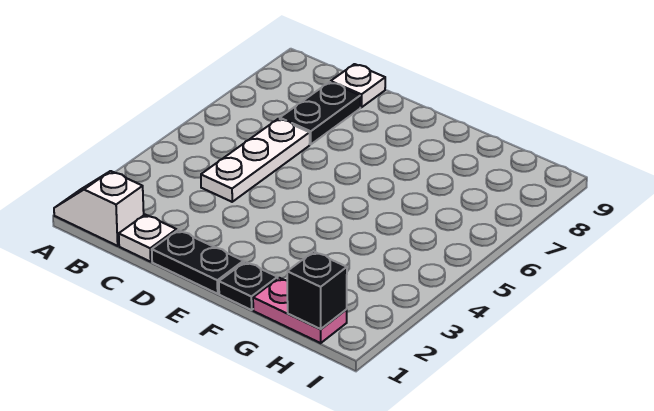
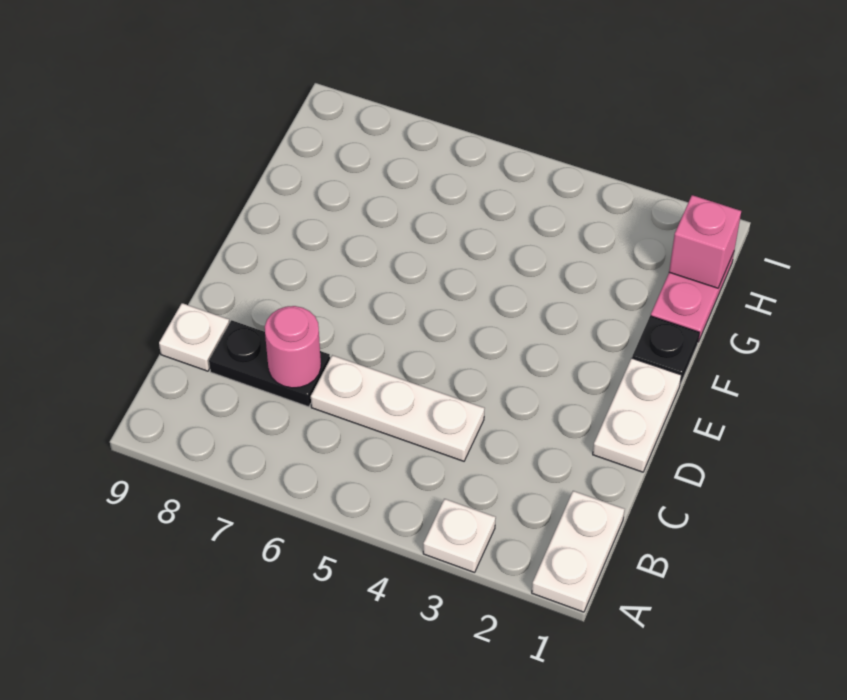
white slope A1:B1 level 1 top B -> white plate A1:B1 level 1
white plate C1 level 1 -> white plate A3 level 1
none -> pink round brick C7 level 2
black plate D1:E1 level 1 -> white plate D1:E1 level 1
black brick H1 level 2 -> pink brick H1 level 2

